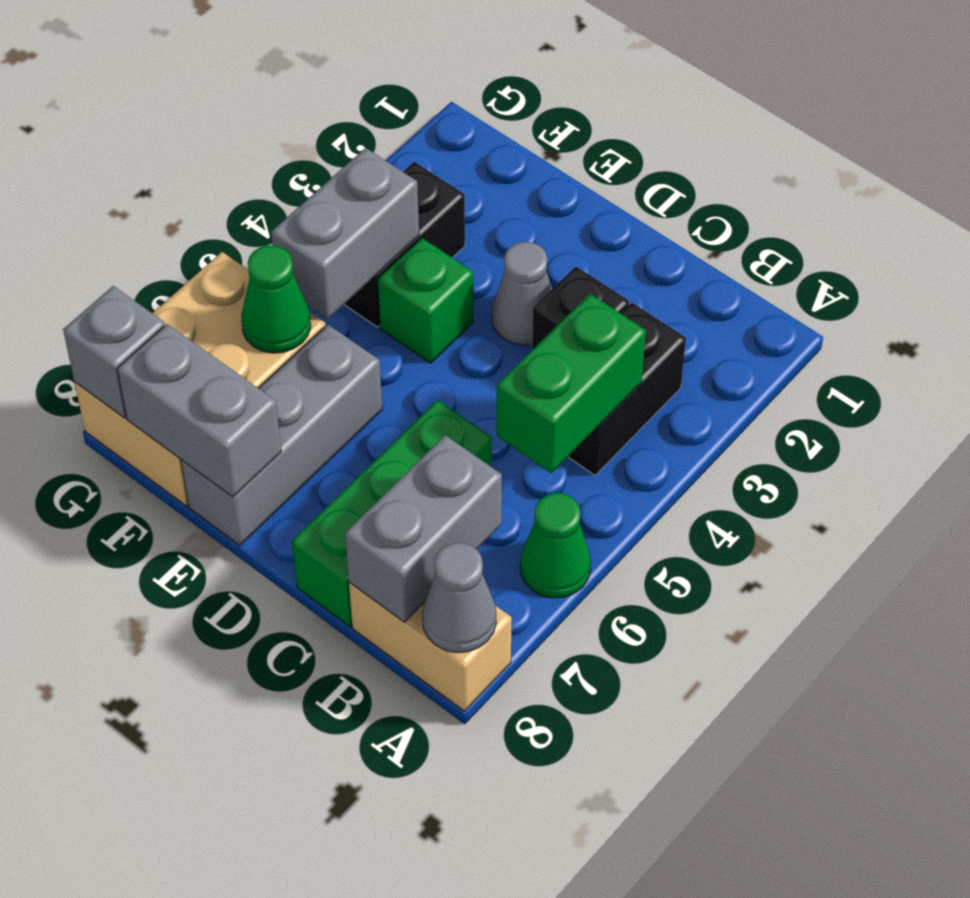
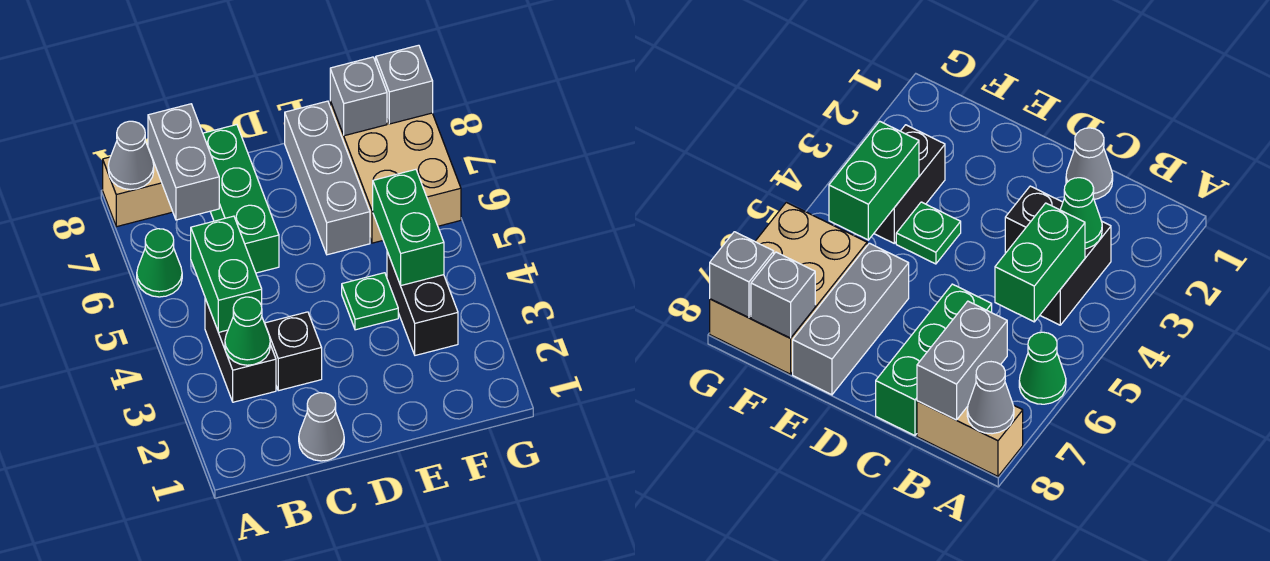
grey cone D3 level 1 -> grey cone C1 level 1
green brick E4 level 1 -> green plate E4 level 1
grey brick E8:F8 level 2 -> grey brick F8 level 2
grey brick F4:F5 level 2 -> green brick F4:F5 level 2
green cone F6 level 2 -> green cone B3 level 2

